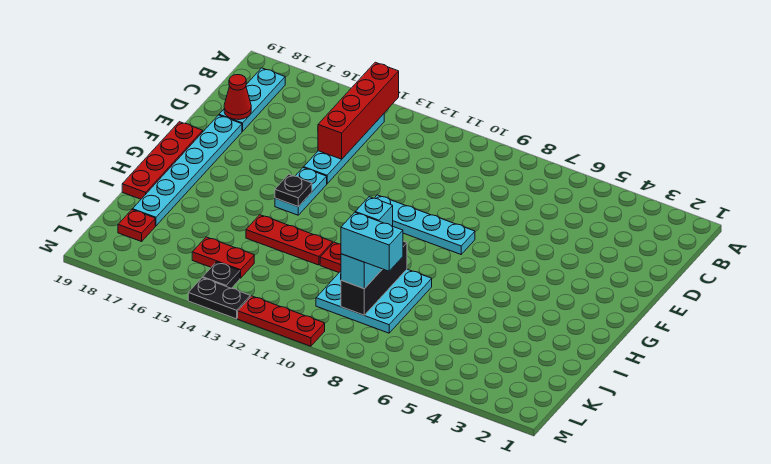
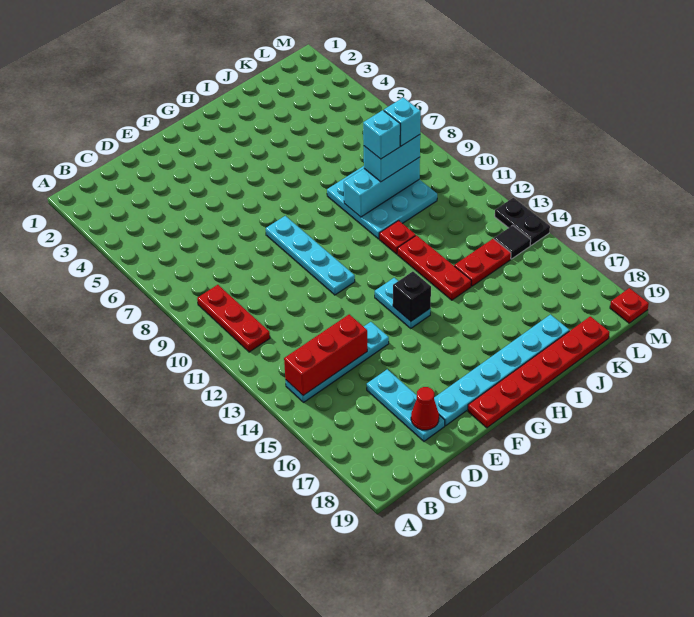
red brick A14:D14 level 2 -> red brick B14:D14 level 2
cyan plate B18:D18 level 1 -> cyan plate D16:D18 level 1
cyan plate F14:G14 level 1 -> cyan plate G13:G14 level 1
red plate F19:I19 level 1 -> red plate F19:K19 level 1
black plate G14 level 2 -> black brick G14 level 2
black brick I9:K9 level 2 -> cyan brick I9:K9 level 2
cyan brick K8:K9 level 4 -> cyan brick K9 level 4
red plate K14:K15 level 1 -> red plate J14:K14 level 1
red plate K18 level 1 -> red plate M19 level 1
black plate L14 level 1 -> black tile L14 level 1
red plate M10:M12 level 1 -> red plate B9:B11 level 1

